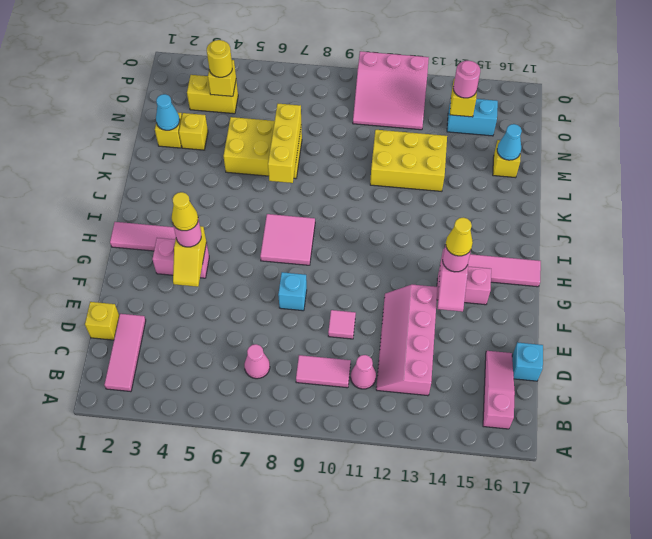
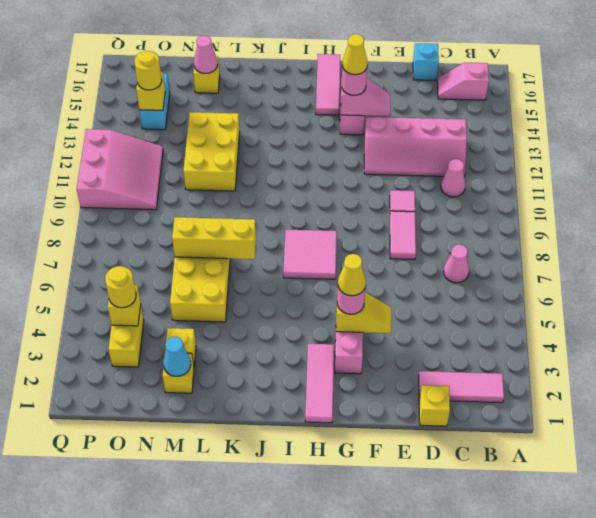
pink slope B16:D16 level 1 top B -> pink slope B16:C16 level 1 top B
pink tile C9:C10 level 1 -> pink tile E8:E9 level 1
cyan brick F8 level 1 -> none
cyan cone M16 level 2 -> pink cone M16 level 2
pink round brick O14 level 3 -> yellow round brick O14 level 3

